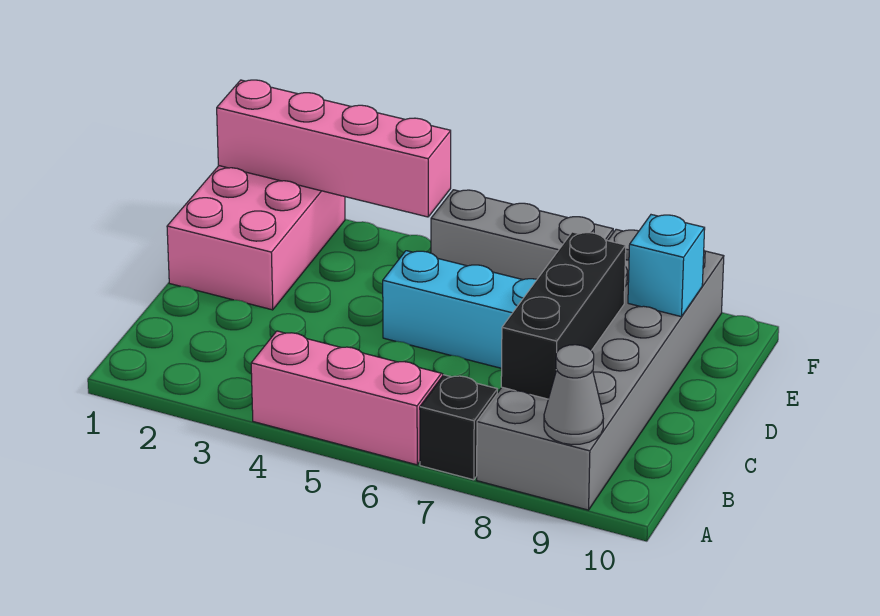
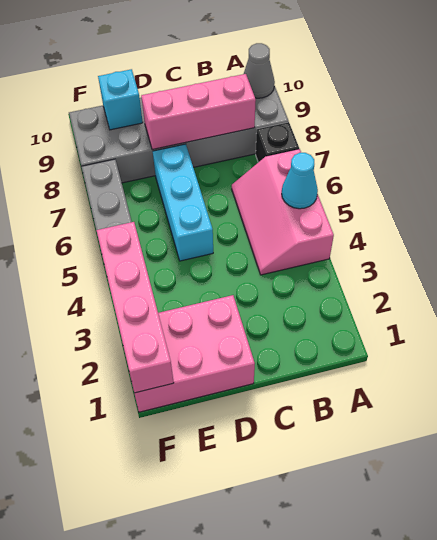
none -> cyan cone A5 level 2
black brick B8:D8 level 2 -> pink brick B8:D8 level 2

